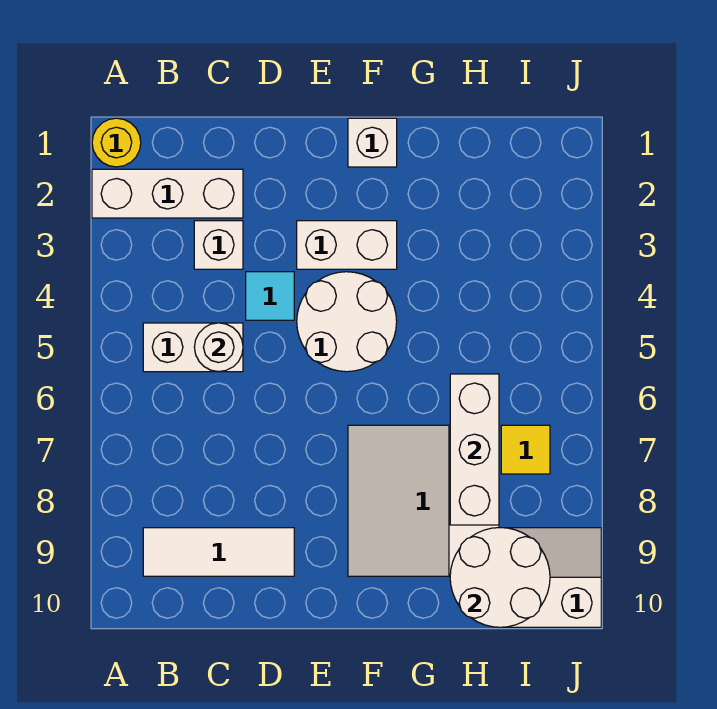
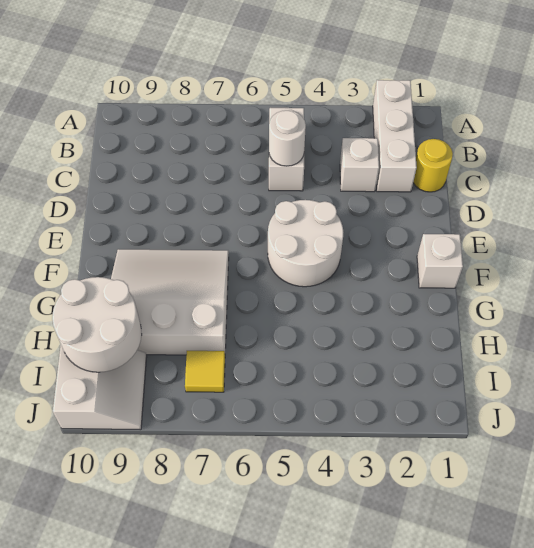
yellow round brick A1 level 1 -> yellow round brick C1 level 1
white tile B9:D9 level 1 -> none
cyan tile D4 level 1 -> none
white brick E3:F3 level 1 -> none
white brick H6:H8 level 2 -> none

